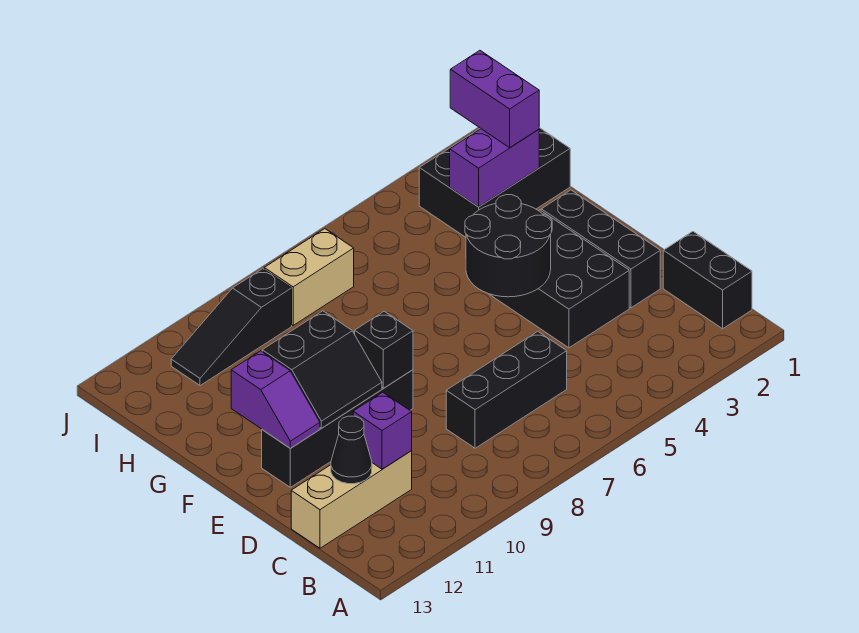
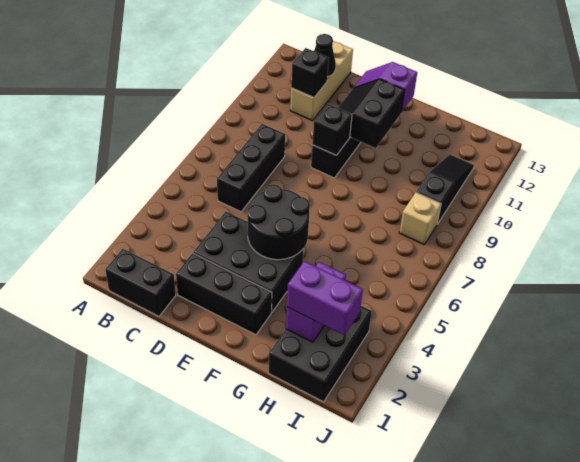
purple brick C11 level 2 -> black brick C11 level 2
tan brick I7:I8 level 1 -> tan brick I8 level 1

